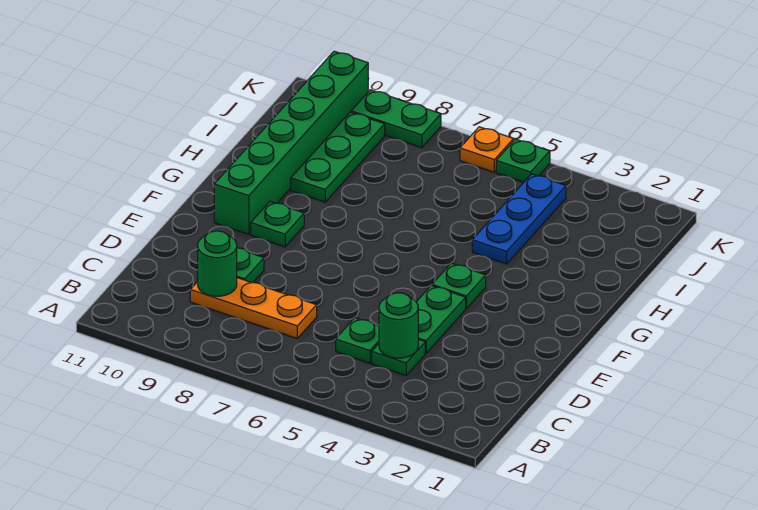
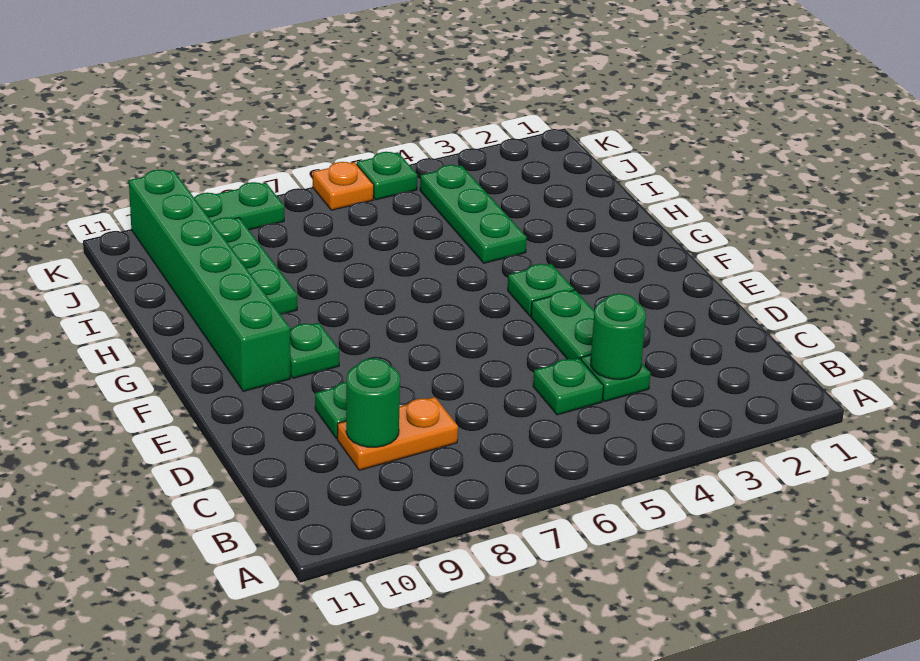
orange plate C7:C9 level 1 -> orange plate C8:C9 level 1
blue plate H4:J4 level 1 -> green plate H4:J4 level 1

